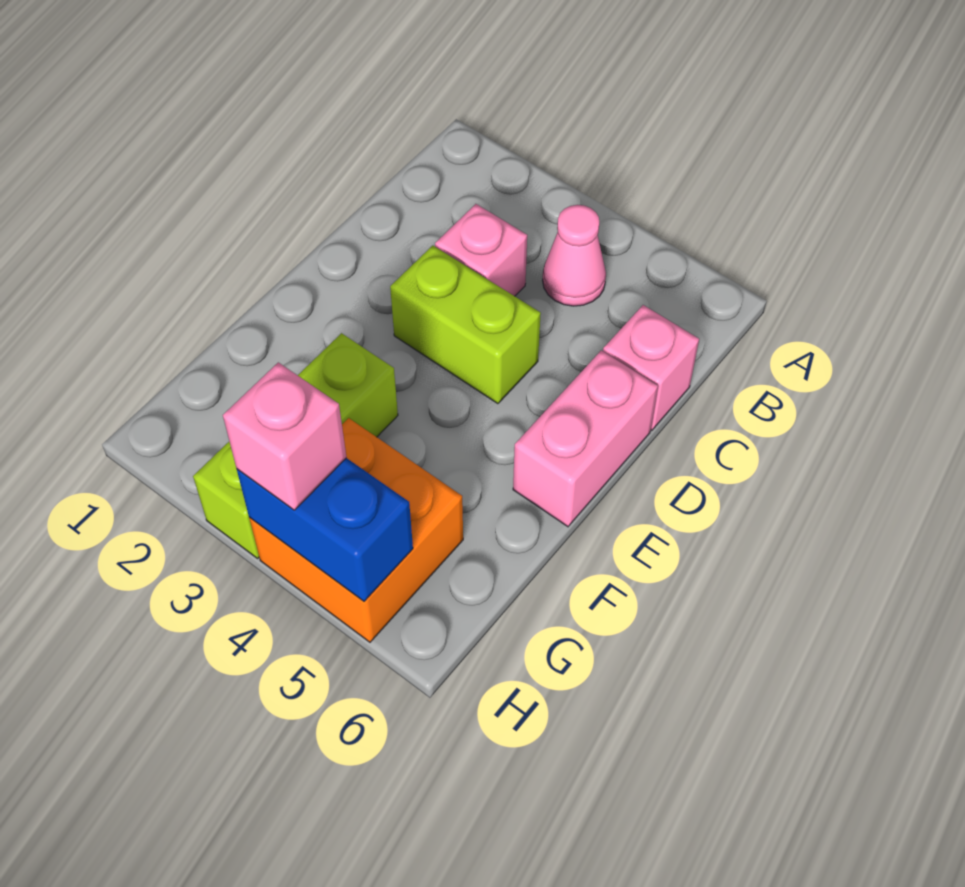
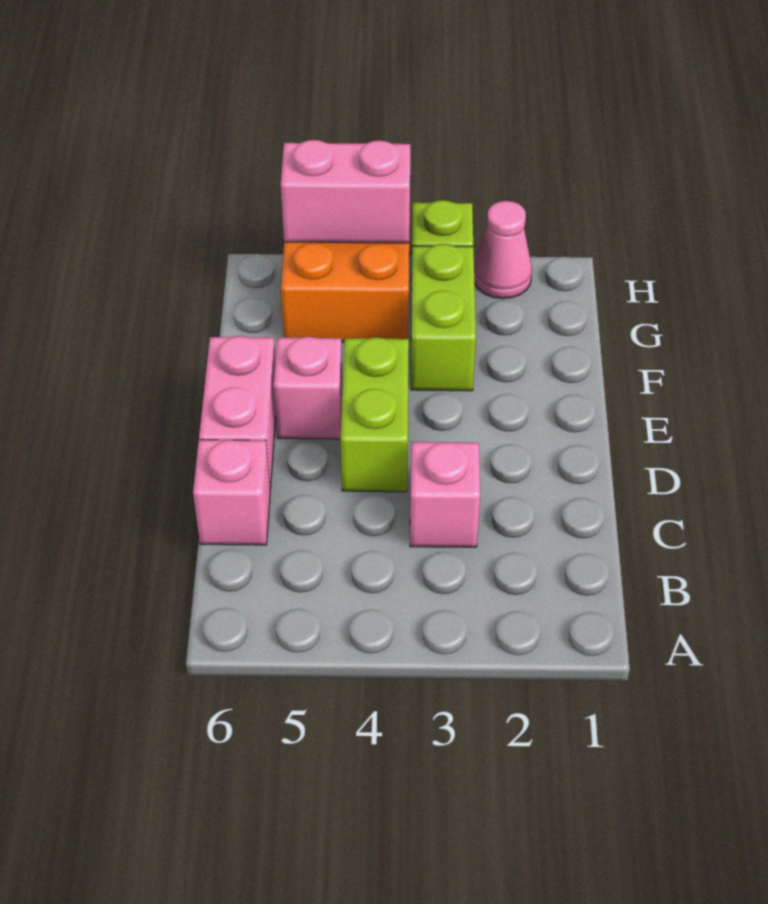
pink cone B4 level 1 -> pink cone H2 level 1
lime brick D3:D4 level 1 -> lime brick D4:E4 level 1
blue brick H4:H5 level 2 -> pink brick H4:H5 level 2
pink brick H4 level 3 -> pink brick E5 level 1

